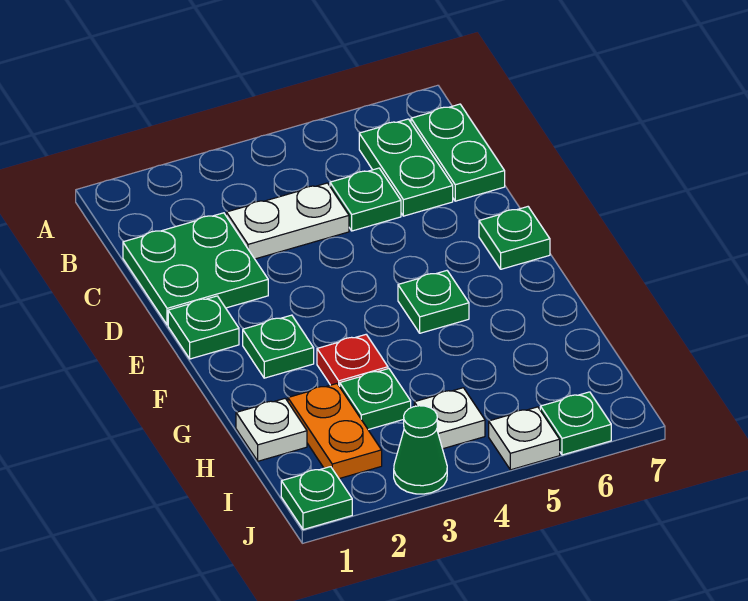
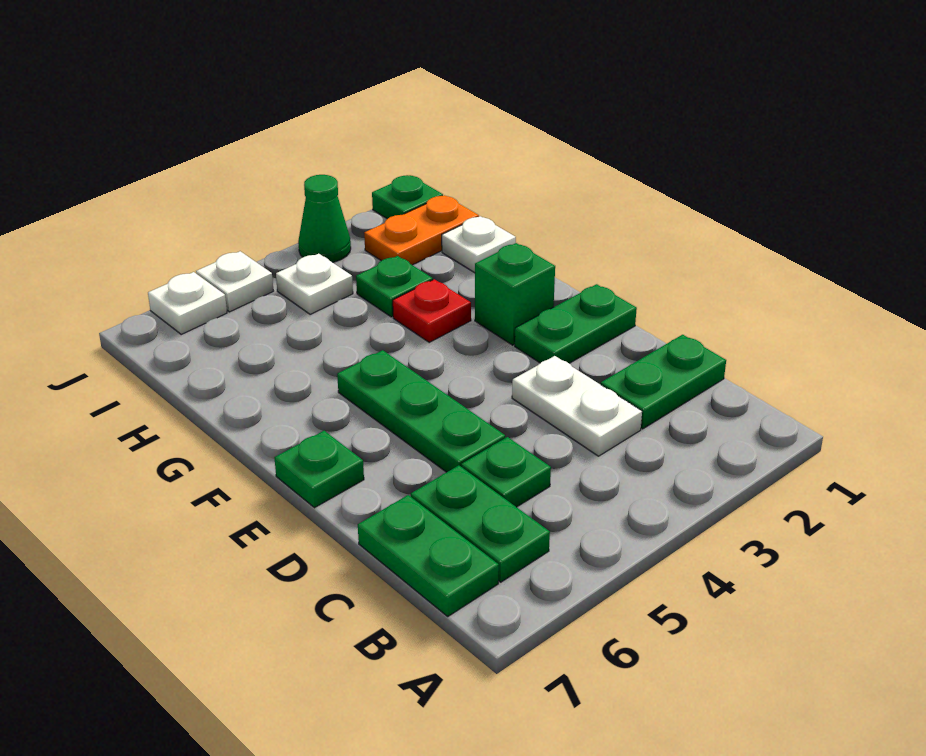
green plate C1:D2 level 1 -> green plate C1:C2 level 1
white plate C3:C4 level 1 -> white plate C3:D3 level 1
green plate E1 level 1 -> green plate E1:E2 level 1
green plate F2 level 1 -> green brick F2 level 1
green plate F5 level 1 -> green plate D5:F5 level 1
orange plate H2:I2 level 1 -> orange plate I1:I2 level 1
green plate J6 level 1 -> white plate J6 level 1

